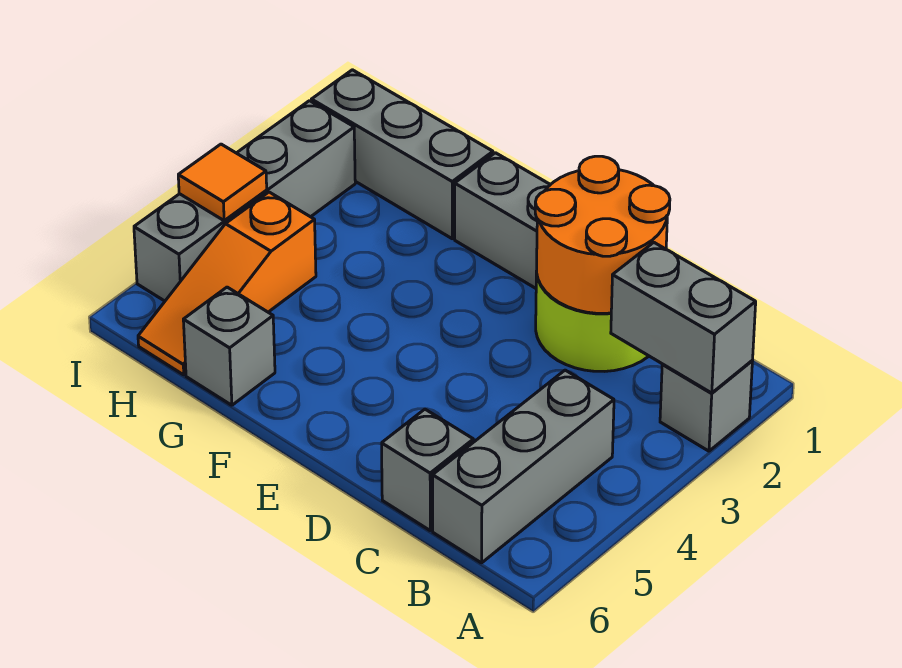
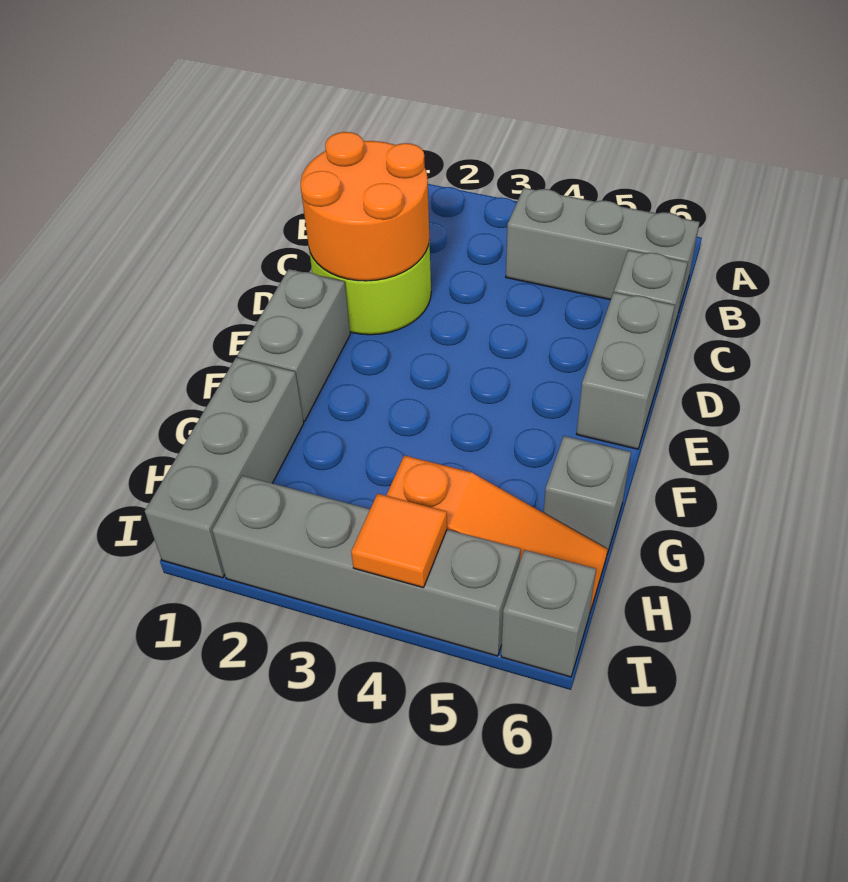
grey brick A2 level 1 -> grey brick I6 level 1
grey brick A2:B2 level 2 -> grey brick D6:E6 level 1

